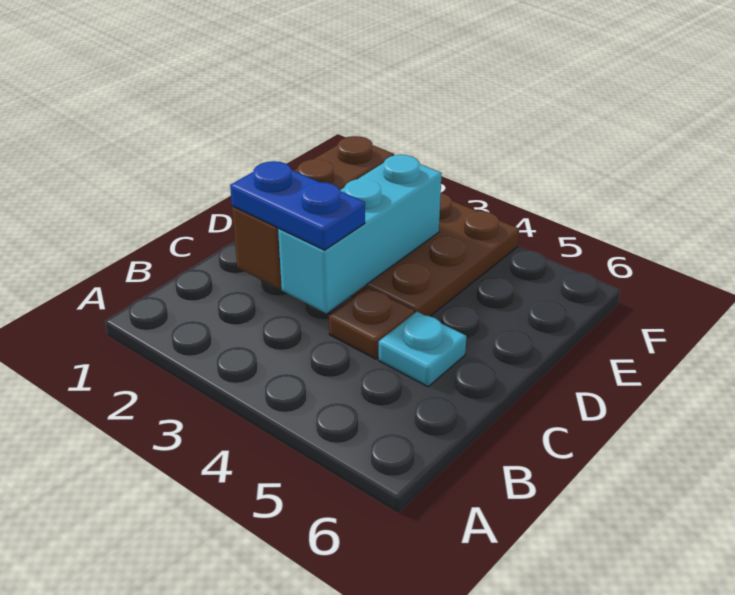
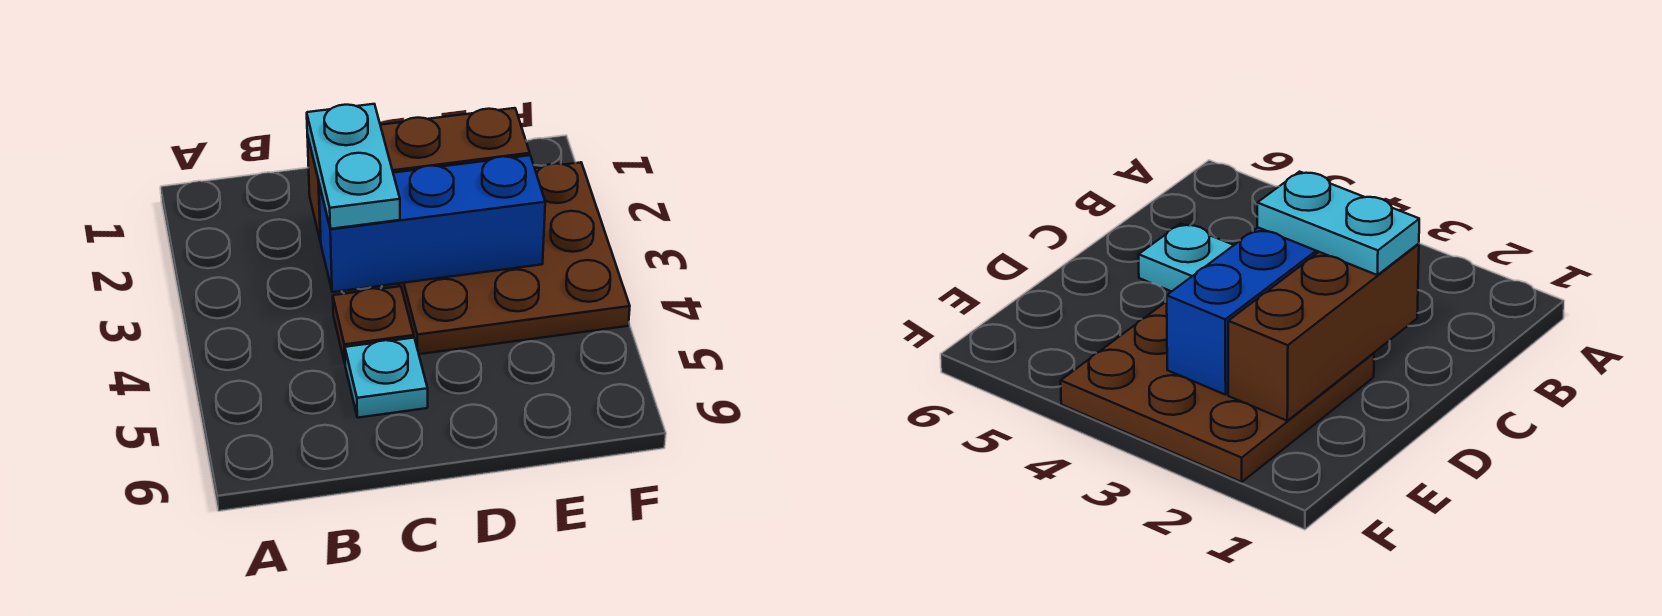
blue plate C2:C3 level 3 -> cyan plate C2:C3 level 3
cyan brick C3:E3 level 2 -> blue brick C3:E3 level 2

